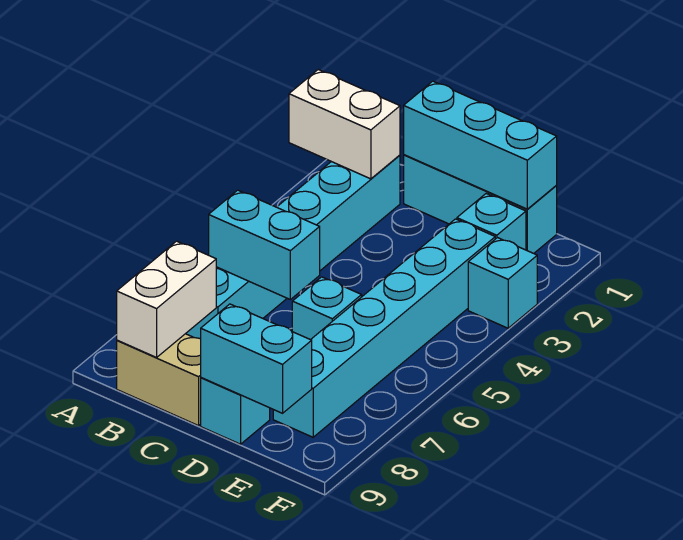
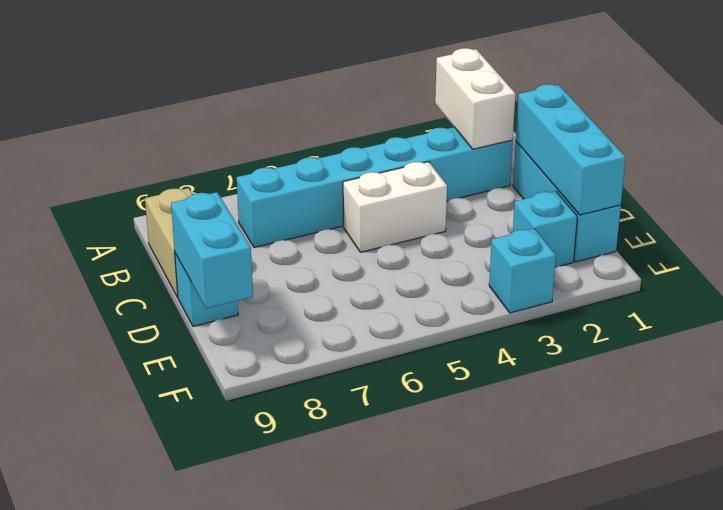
cyan brick B6:C6 level 2 -> none
white brick B8:B9 level 2 -> white brick C4:C5 level 1
cyan brick D6 level 1 -> none
cyan brick E3:E8 level 1 -> none

